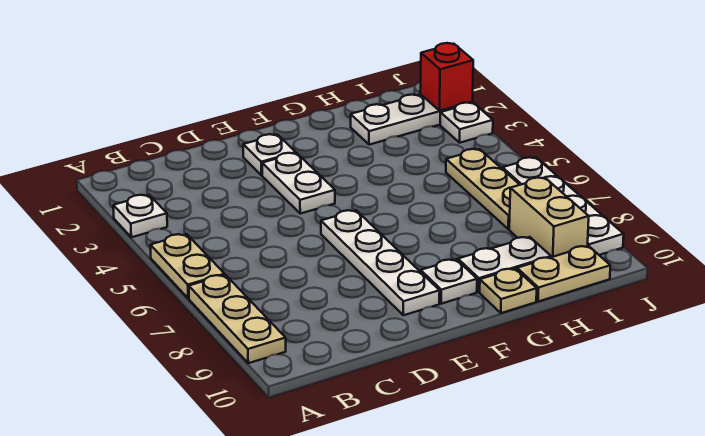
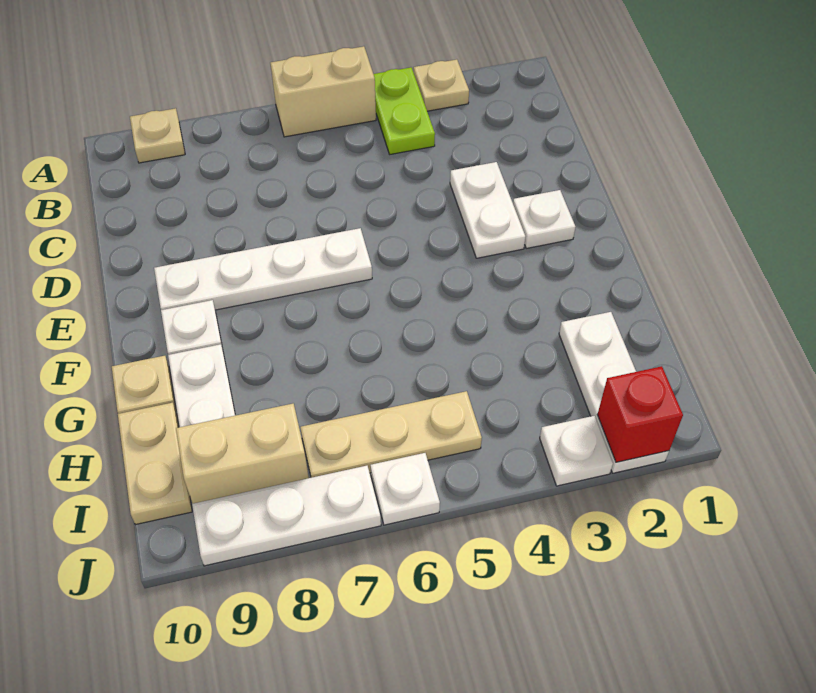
white plate A3 level 1 -> tan plate A3 level 1
none -> lime plate A4:B4 level 1
tan plate A5:A6 level 1 -> tan brick A5:A6 level 1
tan plate A7:A9 level 1 -> tan plate A9 level 1
white plate E3:E4 level 1 -> white plate D3:E3 level 1

